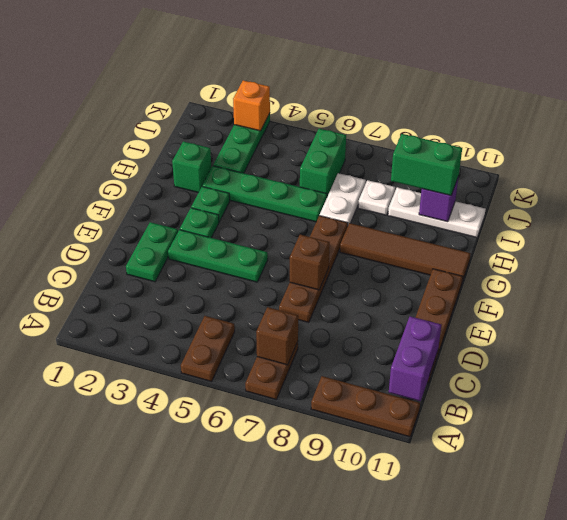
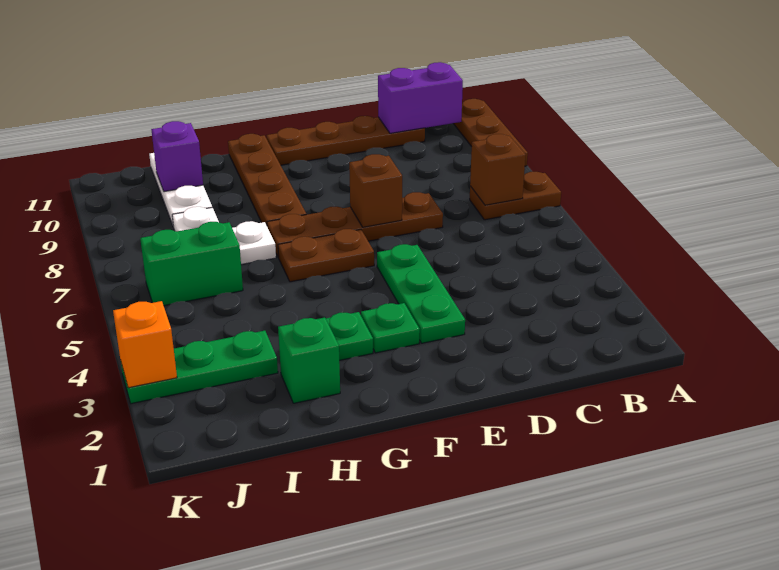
brown plate A5:B5 level 1 -> brown plate F6:G6 level 1
green plate D2:E2 level 1 -> none
brown tile G8:G11 level 1 -> brown plate G8:G11 level 1
green plate H3:H6 level 1 -> none
green brick I9:I10 level 3 -> none

